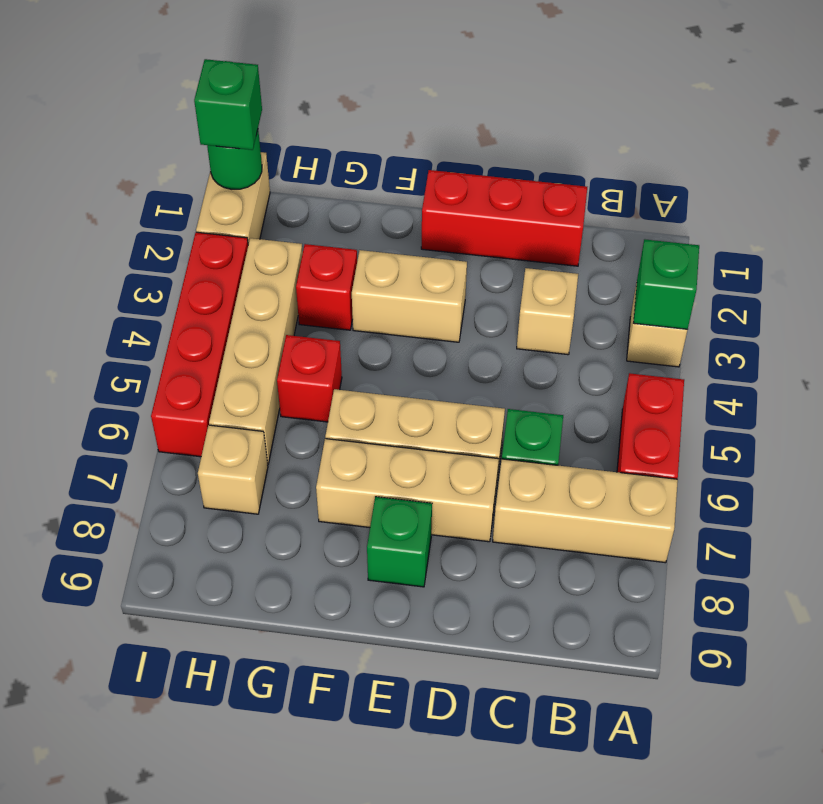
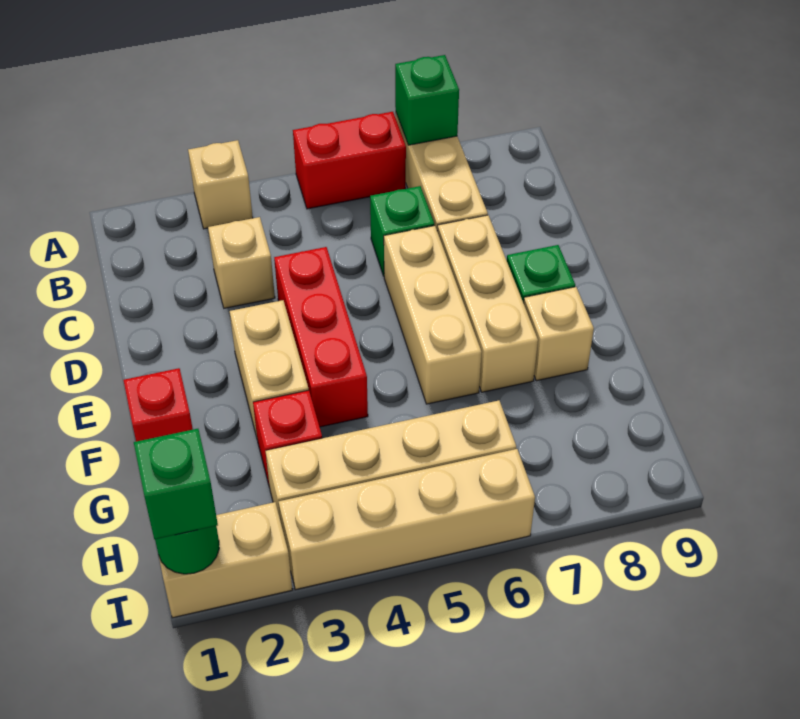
green brick A3 level 2 -> green brick A7 level 2
red brick C1:E1 level 1 -> red brick D4:F4 level 1
red brick G5 level 1 -> red brick F1 level 1
tan brick H7 level 1 -> tan brick F8 level 1
red brick I3:I6 level 1 -> tan brick I3:I6 level 1

